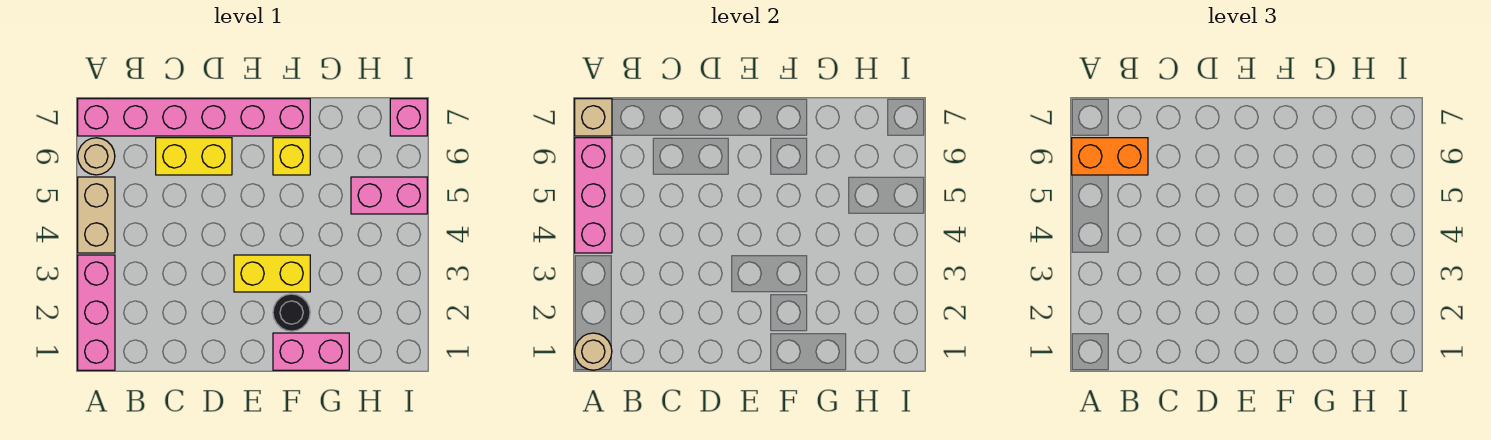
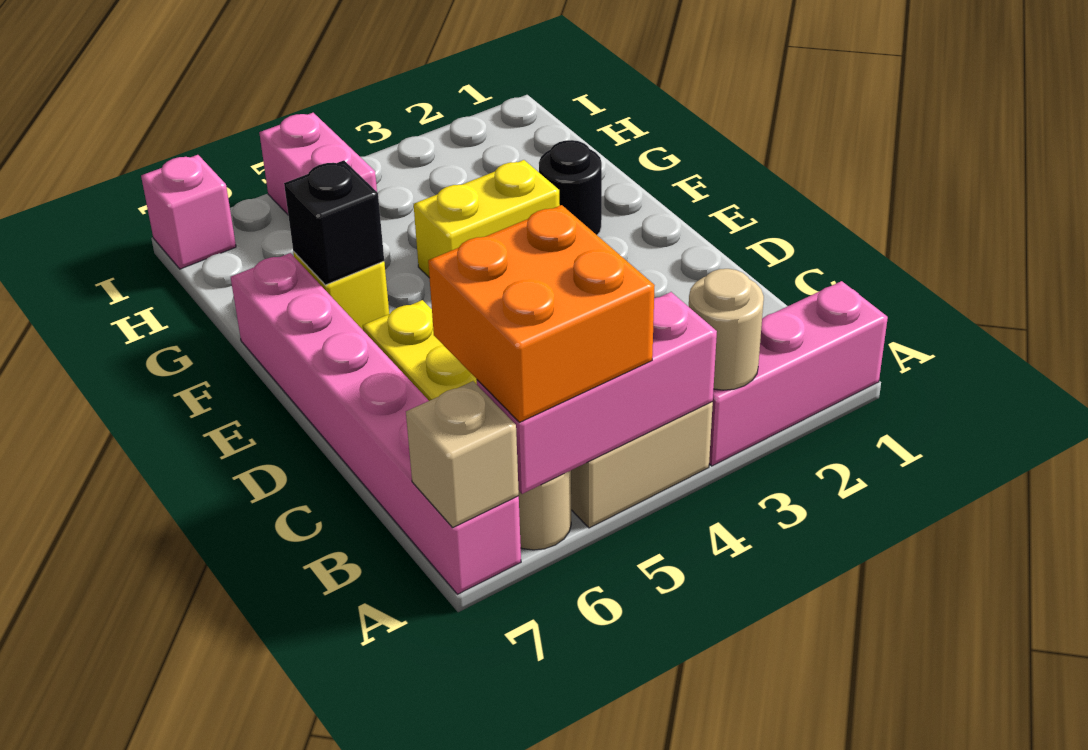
tan round brick A1 level 2 -> tan round brick A3 level 2
orange brick A6:B6 level 3 -> orange brick A5:B6 level 3
yellow brick E3:F3 level 1 -> yellow brick F3:F4 level 1
pink brick F1:G1 level 1 -> none
none -> black brick F6 level 2

